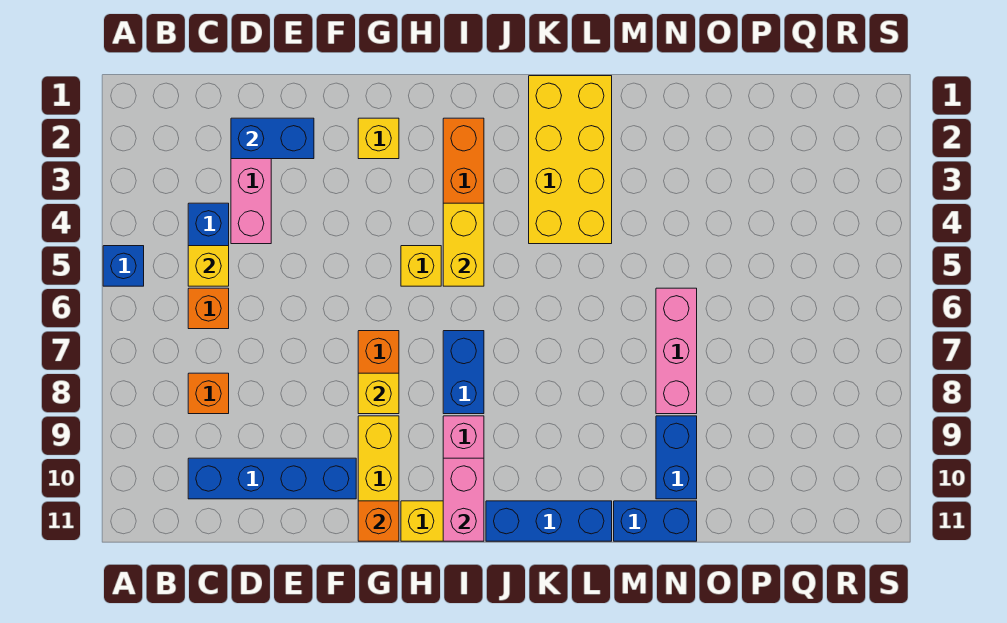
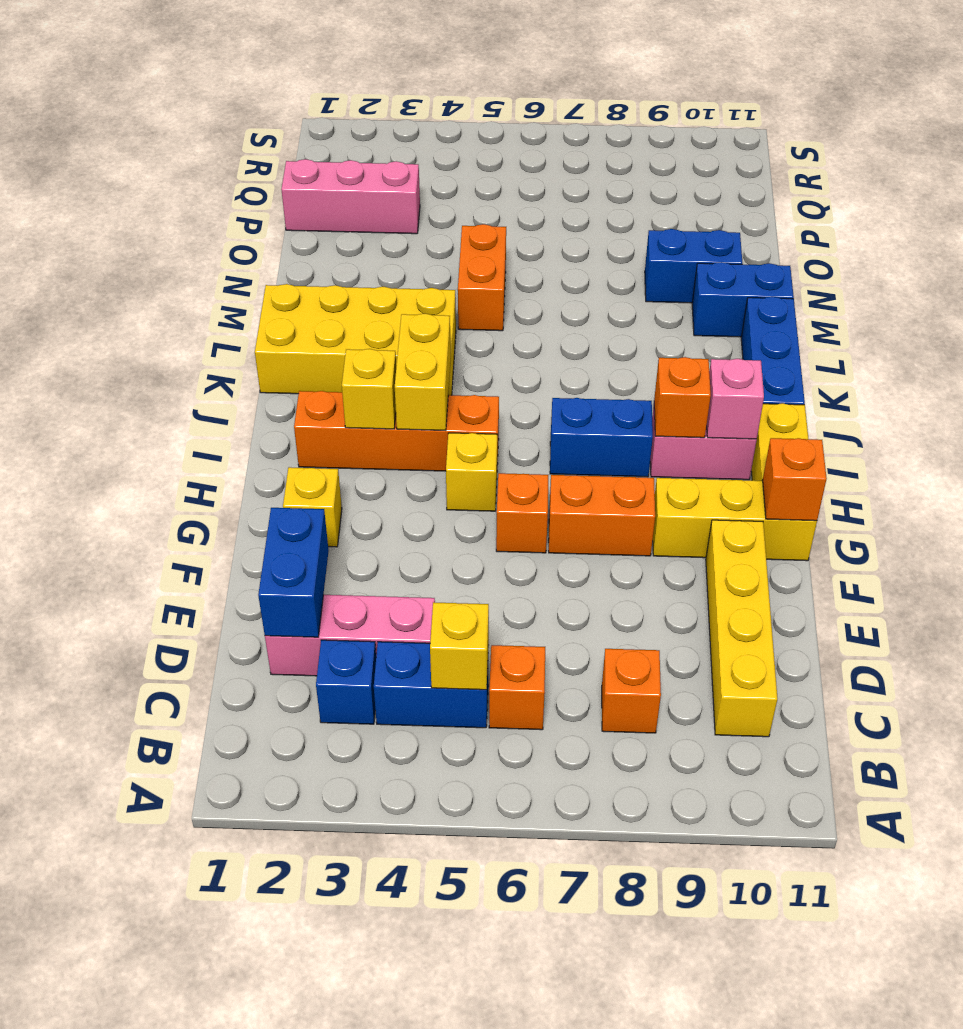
blue brick A5 level 1 -> blue brick C3 level 1
blue brick C10:F10 level 1 -> yellow brick C10:F10 level 1
none -> orange brick G6 level 1
yellow brick G8 level 2 -> yellow brick I3 level 2
yellow brick I4:I5 level 2 -> yellow brick I4:J4 level 2
none -> orange brick I9 level 2
pink brick I10:I11 level 2 -> pink brick I10 level 2
none -> orange brick M5:N5 level 1
blue brick M11:N11 level 1 -> blue brick M10:M11 level 1
pink brick N6:N8 level 1 -> pink brick P1:P3 level 1

